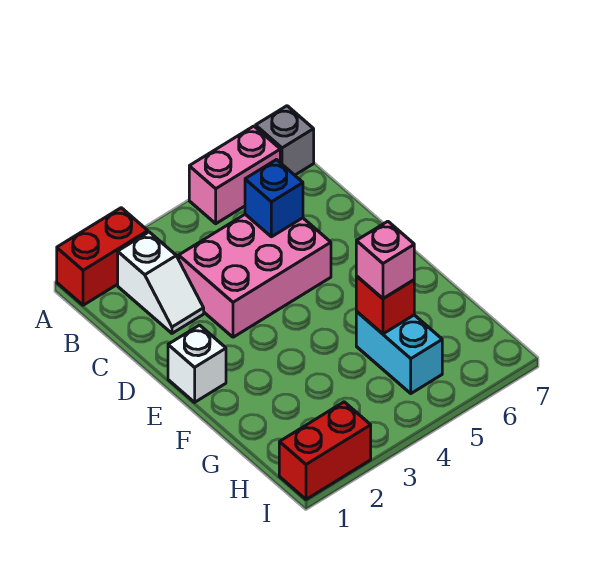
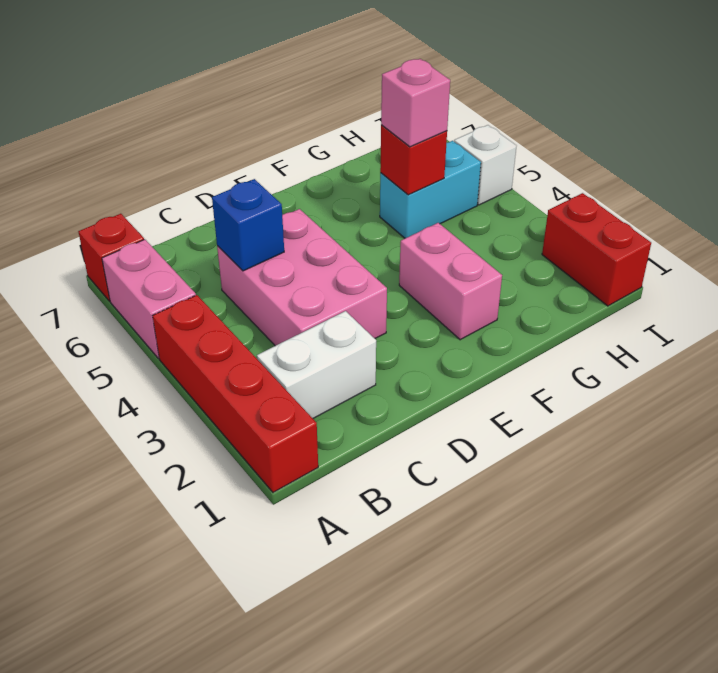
red brick A1:A2 level 1 -> red brick A1:A4 level 1
grey brick A7 level 1 -> red brick A7 level 1
white slope B2:C2 level 1 top B -> white brick B2:C2 level 1
white brick E1 level 1 -> white brick I5 level 1
none -> pink brick F2:F3 level 1

